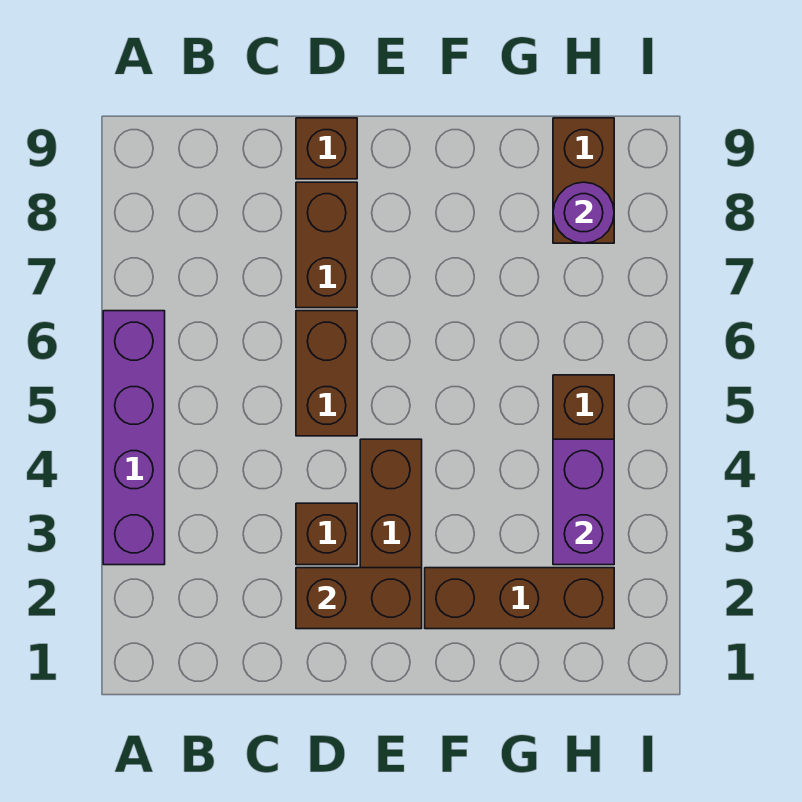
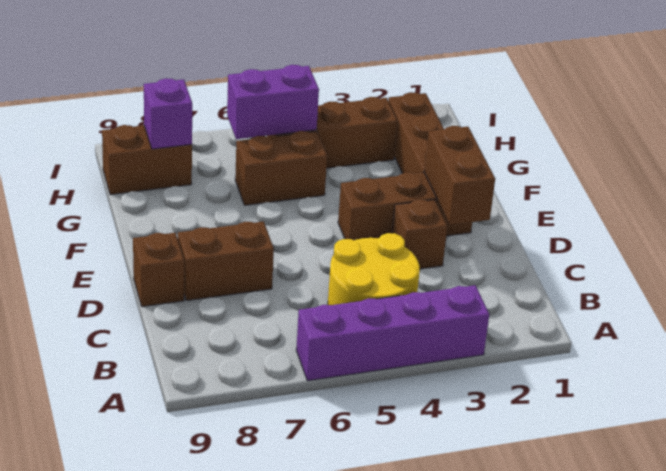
none -> yellow round brick B4:C5 level 1
brown brick D5:D6 level 1 -> brown brick G5:G6 level 1
purple brick H3:H4 level 2 -> purple brick H5:H6 level 2
purple round brick H8 level 2 -> purple brick H8 level 2

